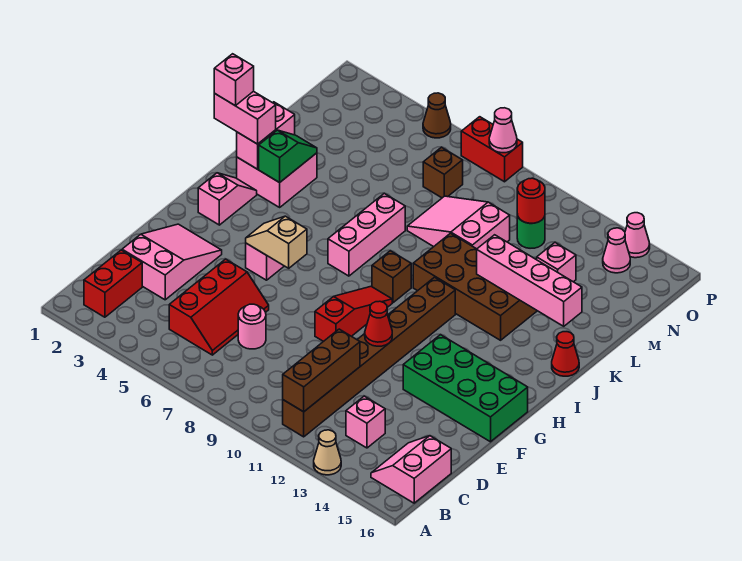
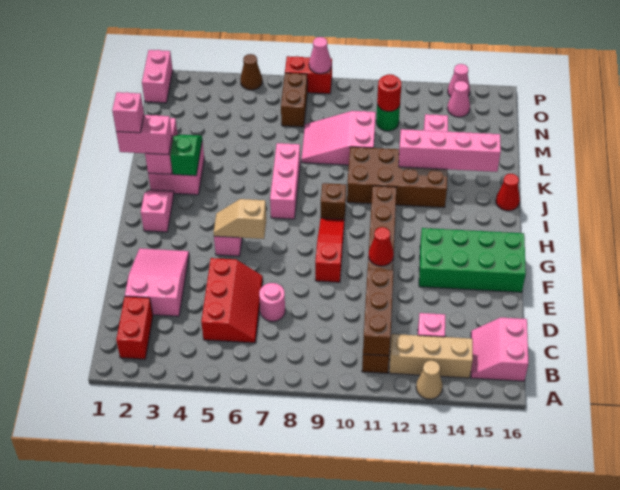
none -> tan brick B12:B14 level 1
brown brick N7 level 1 -> brown brick N7:O7 level 1
none -> pink brick O1:P1 level 1

